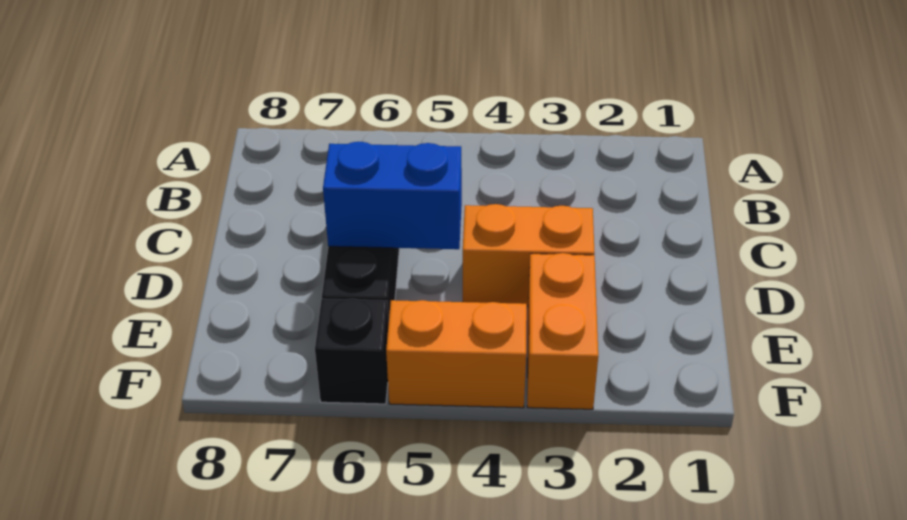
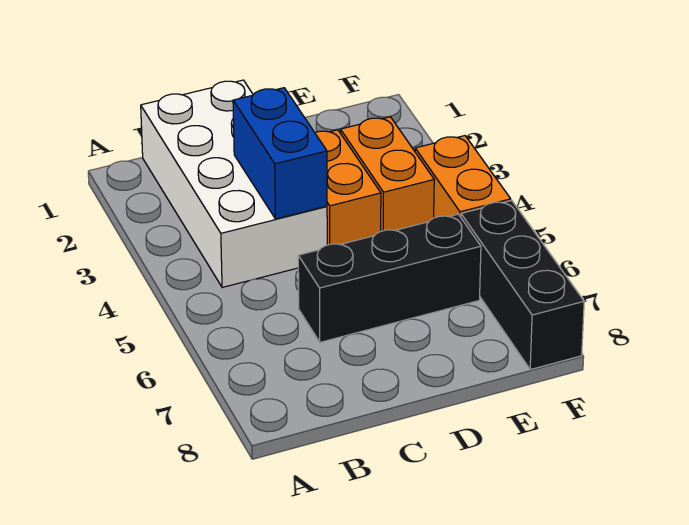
none -> white brick B1:C4 level 1
blue brick D5:D6 level 2 -> blue brick C3:C4 level 2
orange brick E3:F3 level 1 -> orange brick E3:E4 level 1
black brick F6 level 1 -> black brick F6:F8 level 1

